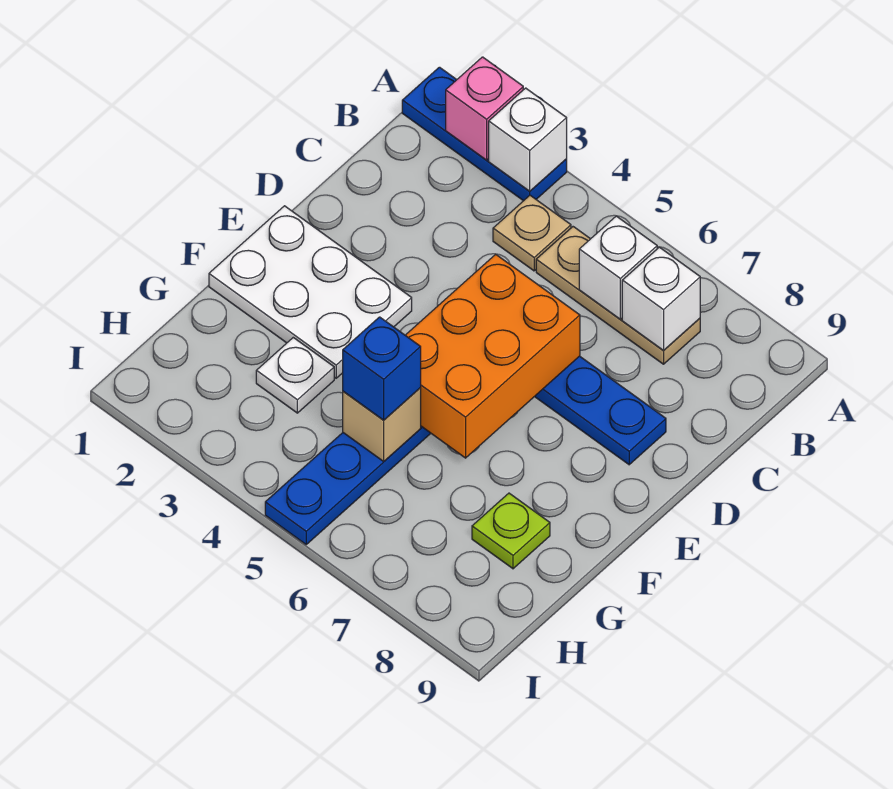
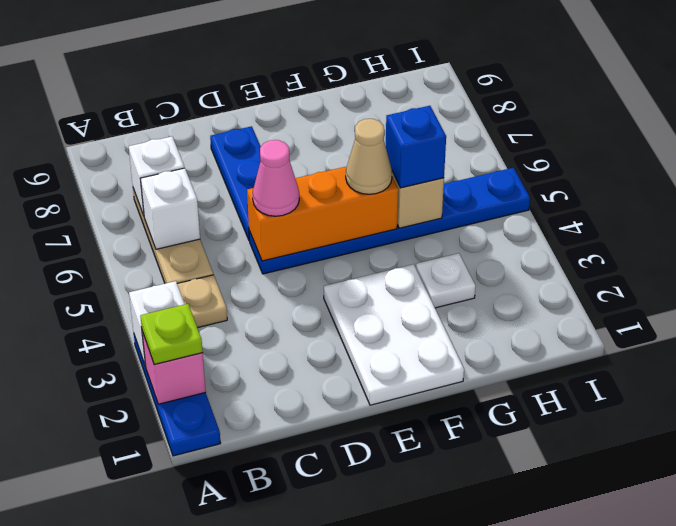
orange brick D5:F6 level 2 -> orange brick D5:F5 level 2
none -> pink cone D5 level 3
none -> tan cone F5 level 3
lime plate G8 level 1 -> lime plate A2 level 3

